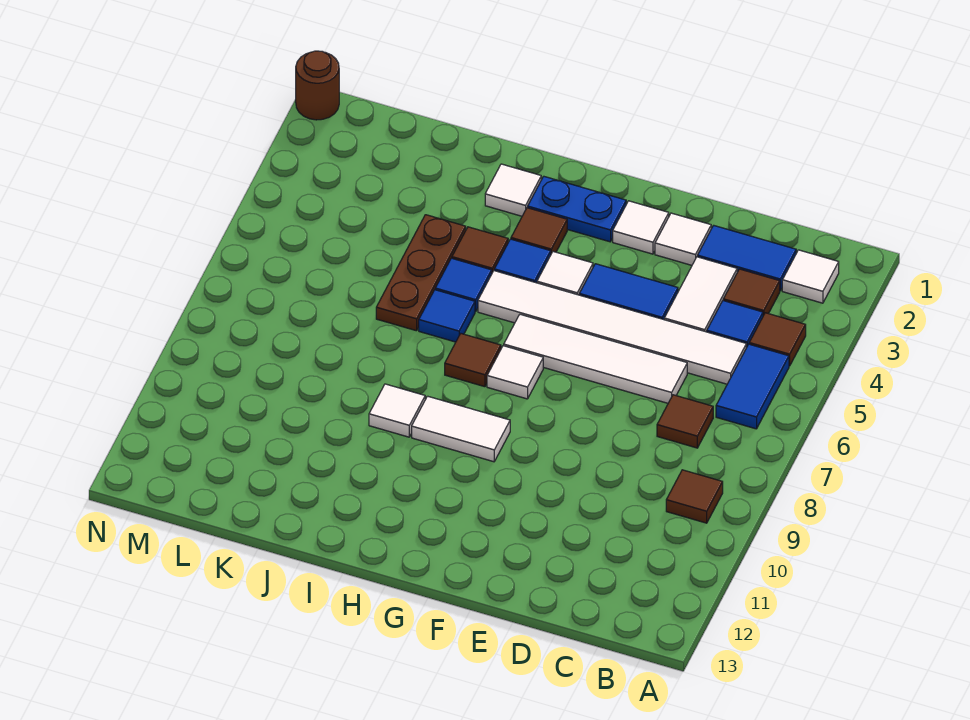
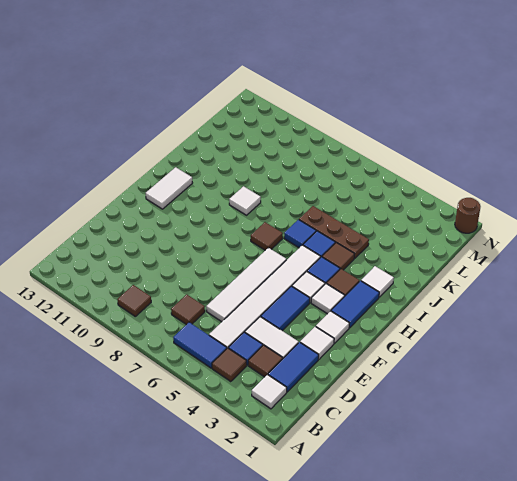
blue plate G2:H2 level 1 -> blue tile G2:H2 level 1
white tile G7 level 1 -> white tile G3 level 1
white tile G9:H9 level 1 -> white tile G12:H12 level 1

